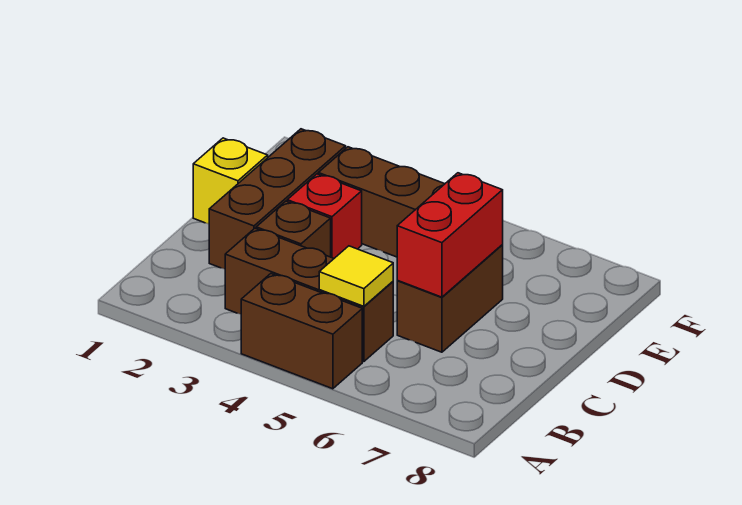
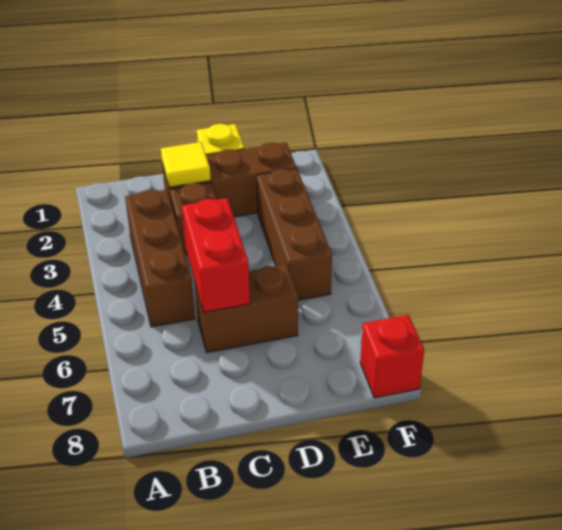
brown brick A4:A5 level 1 -> none
yellow tile B5 level 2 -> yellow tile C2 level 2
red brick C6:D6 level 2 -> red brick C5:C6 level 2
red brick D3 level 1 -> red brick F8 level 1

